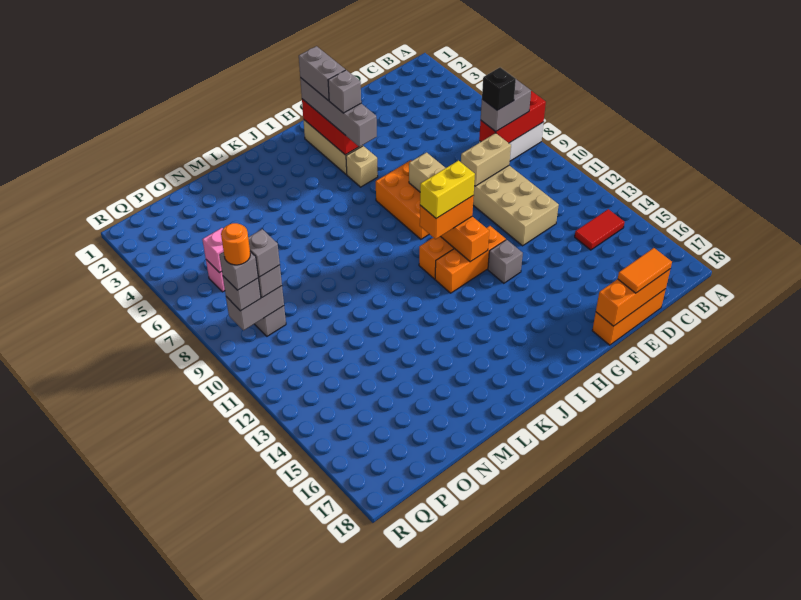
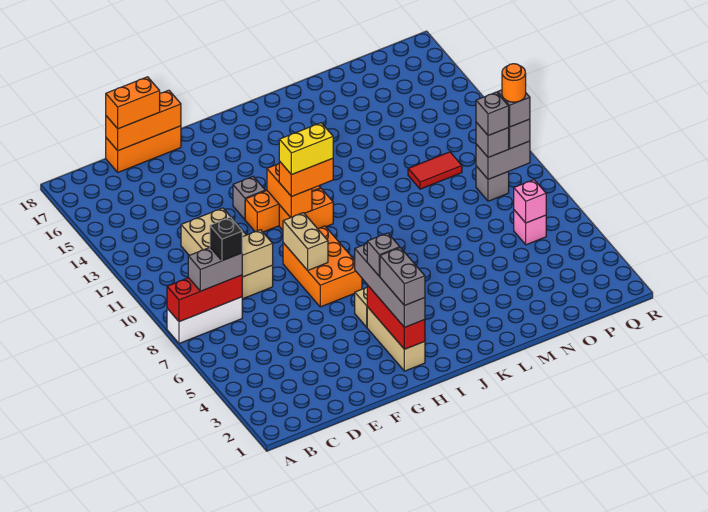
red tile B14:C14 level 1 -> red tile N11:O11 level 1
orange tile D18:E18 level 3 -> orange brick D18:E18 level 3

